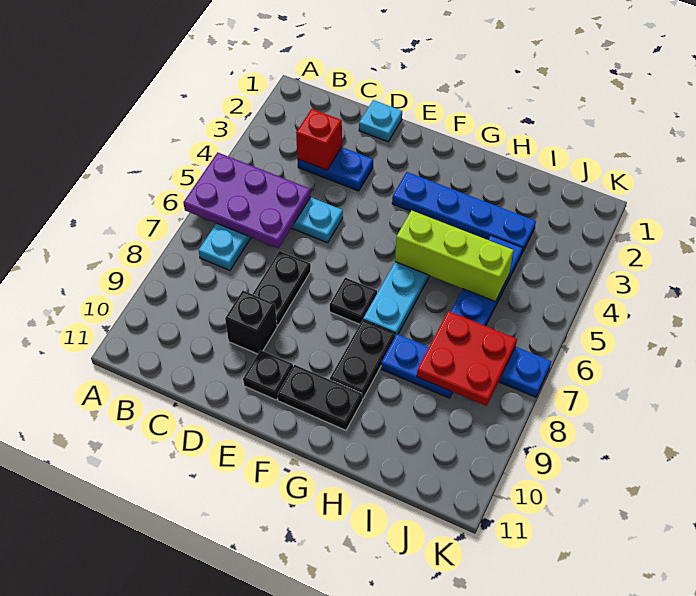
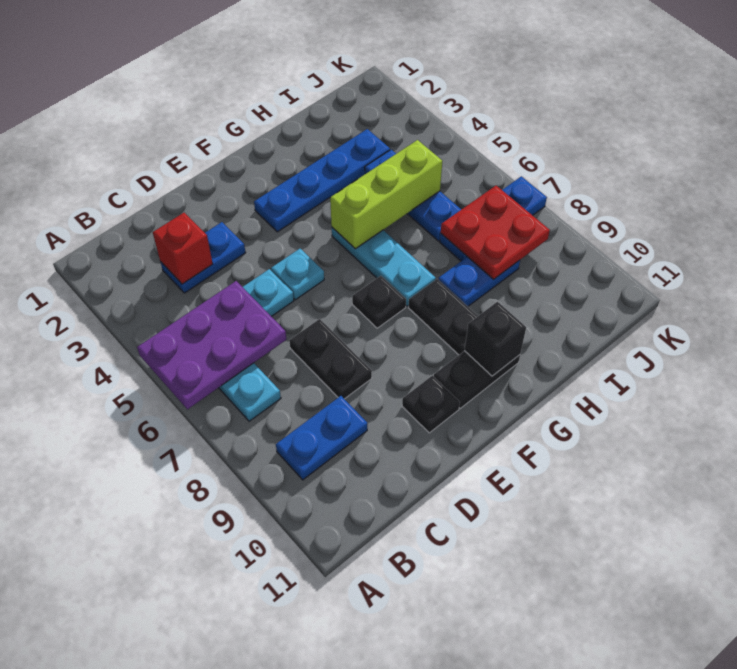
none -> blue plate B9:C9 level 1
cyan plate D1 level 1 -> cyan plate E5 level 1
black brick D9 level 1 -> black brick G10 level 2

